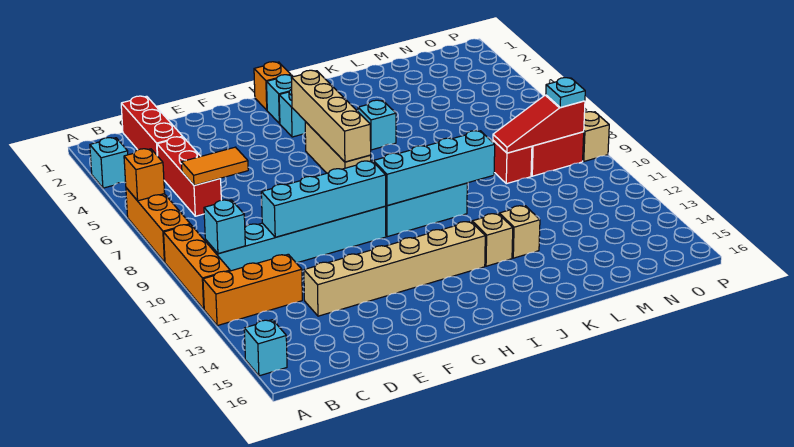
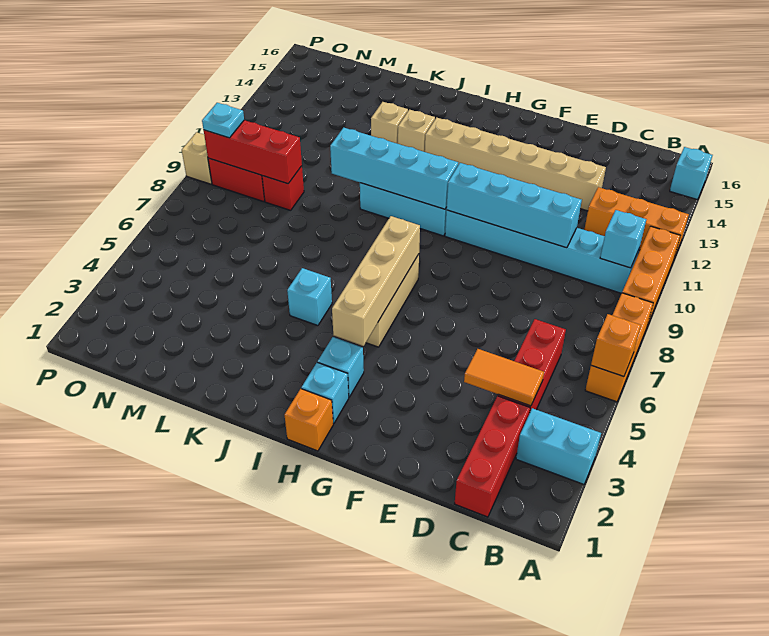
cyan brick A3 level 1 -> cyan brick A3:B3 level 1
orange tile C6:D6 level 2 -> orange tile C4:D4 level 2
red slope M9:O9 level 2 top O -> red brick M9:O9 level 2

